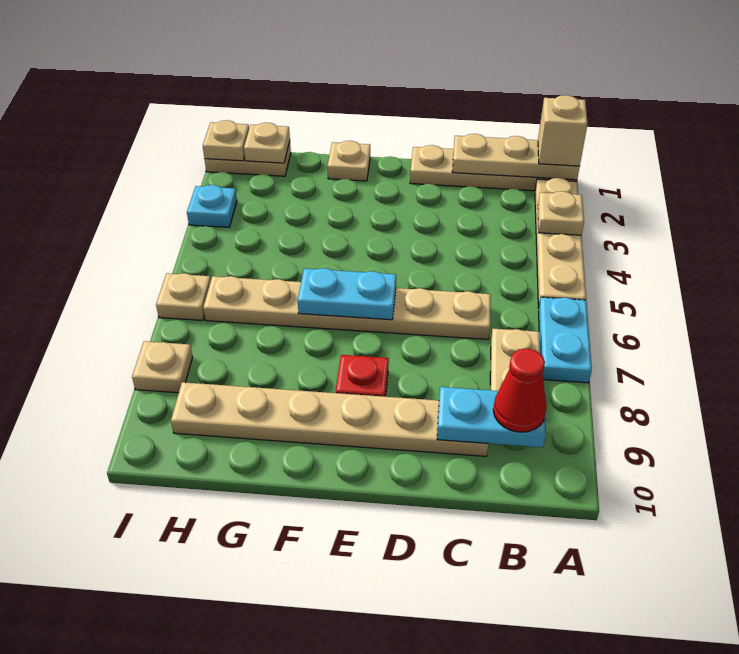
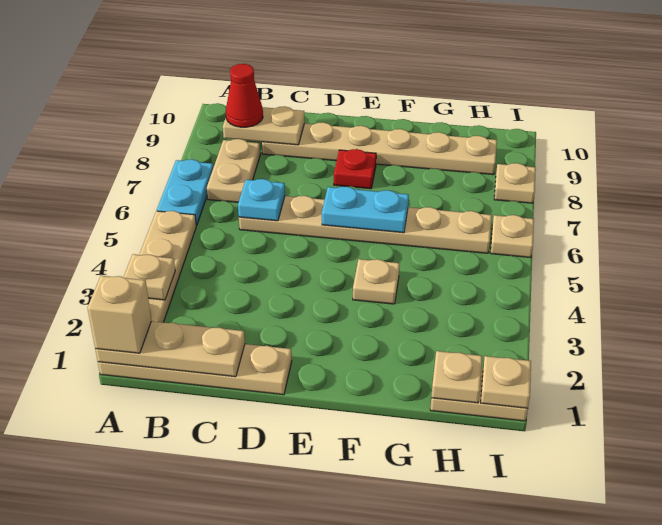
cyan plate B9:C9 level 2 -> tan plate B9:C9 level 2
tan plate F1 level 1 -> tan plate F4 level 1
cyan plate I3 level 1 -> cyan plate C6 level 2

